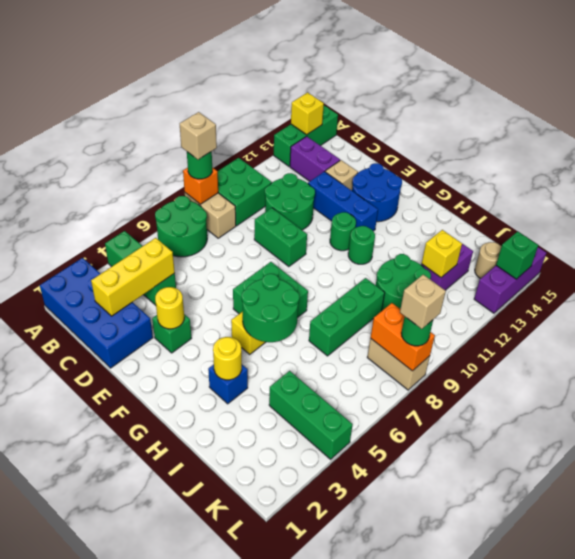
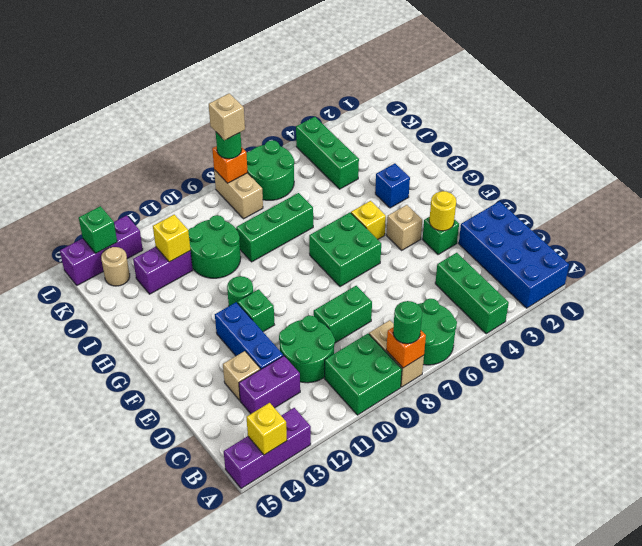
tan brick A8 level 4 -> tan brick F4 level 1
green brick A13:A15 level 1 -> purple brick A13:A15 level 1
purple brick B13:C13 level 1 -> purple brick C12:C13 level 1
yellow brick C2:C4 level 2 -> none
green brick D9:E9 level 1 -> green brick D8:D9 level 1
blue round brick E13:F14 level 1 -> none
green round brick F11 level 1 -> green brick F11 level 1
green round brick G5:H6 level 2 -> green round brick K6:L7 level 1
yellow round brick H3 level 2 -> none
orange brick K8:L8 level 2 -> orange brick L8 level 2

